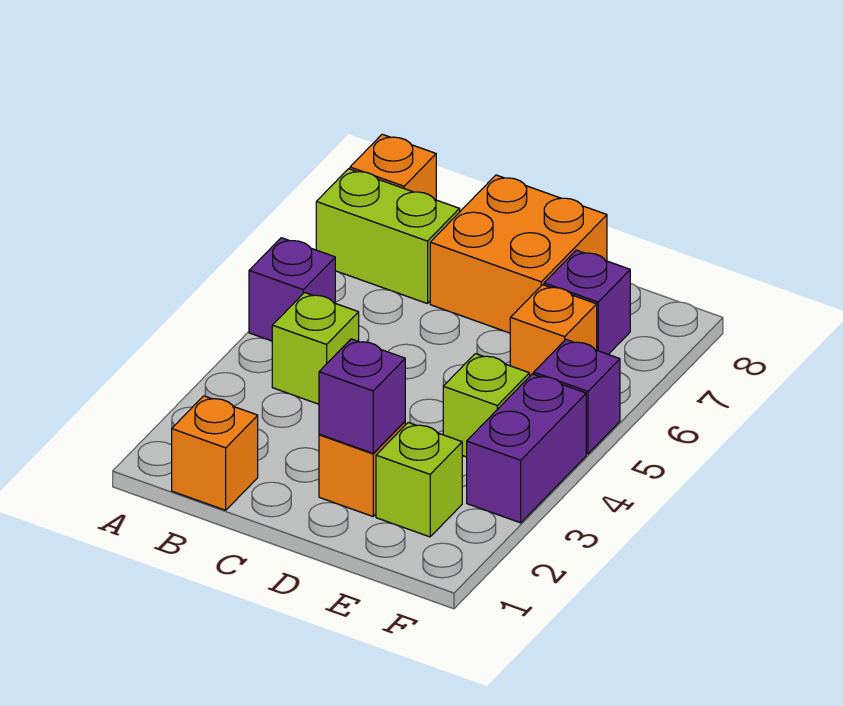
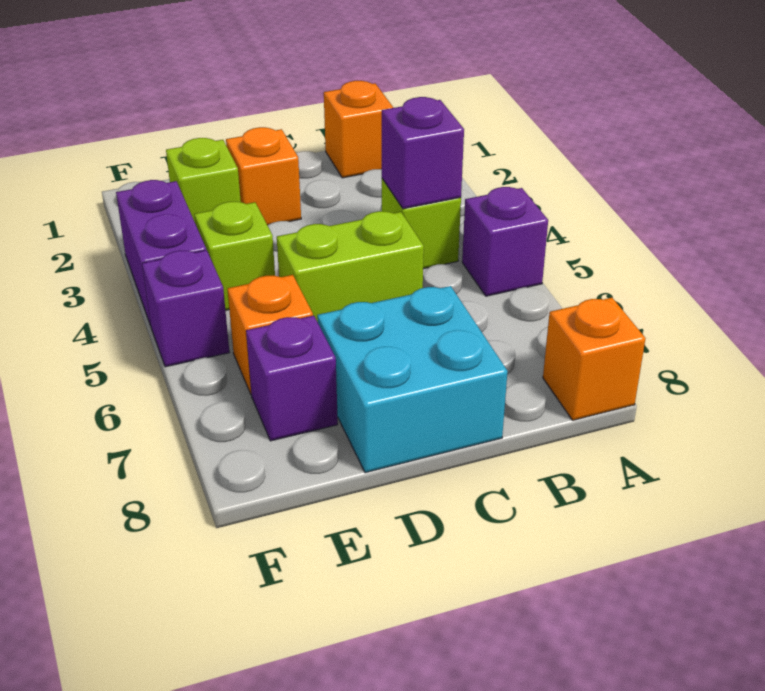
lime brick A7:B7 level 1 -> lime brick C5:D5 level 1
orange brick C7:D8 level 1 -> cyan brick C7:D8 level 1
purple brick D2 level 2 -> purple brick B4 level 2

